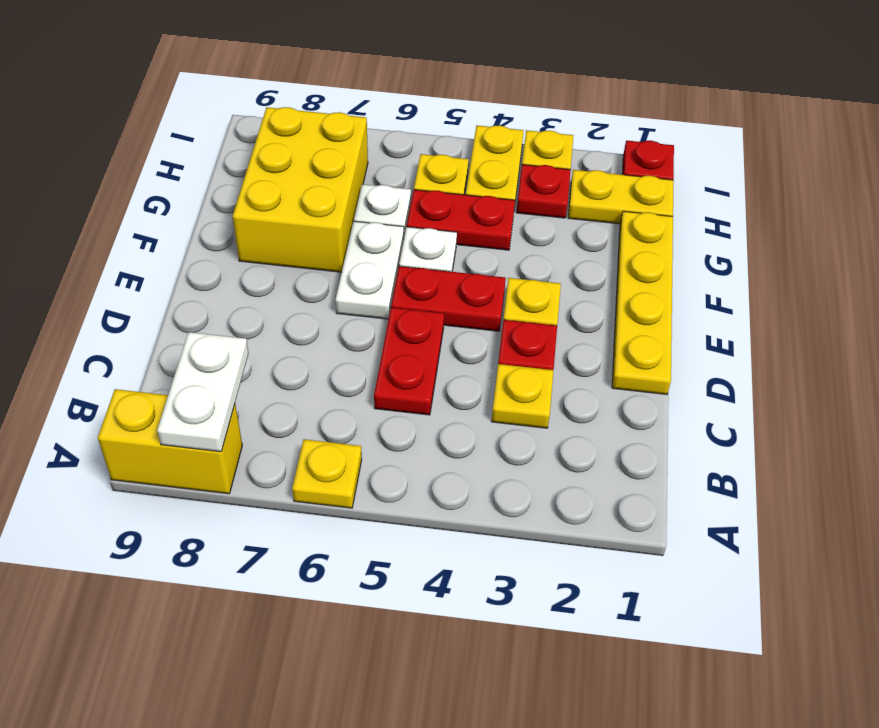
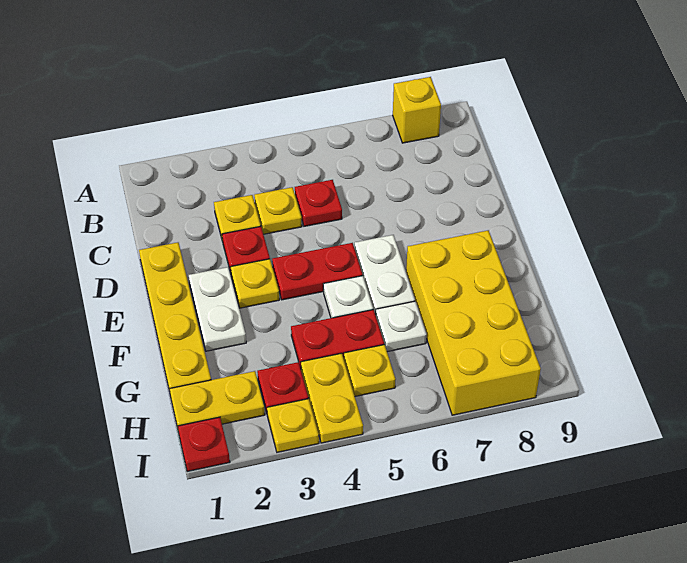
yellow plate A6 level 1 -> yellow plate C4 level 1
yellow brick A8:A9 level 1 -> yellow brick A8 level 1
white plate A8:B8 level 2 -> white plate E2:F2 level 1
red plate C5:D5 level 1 -> red plate C5 level 1
yellow brick F7:H8 level 1 -> yellow brick F7:I8 level 1

